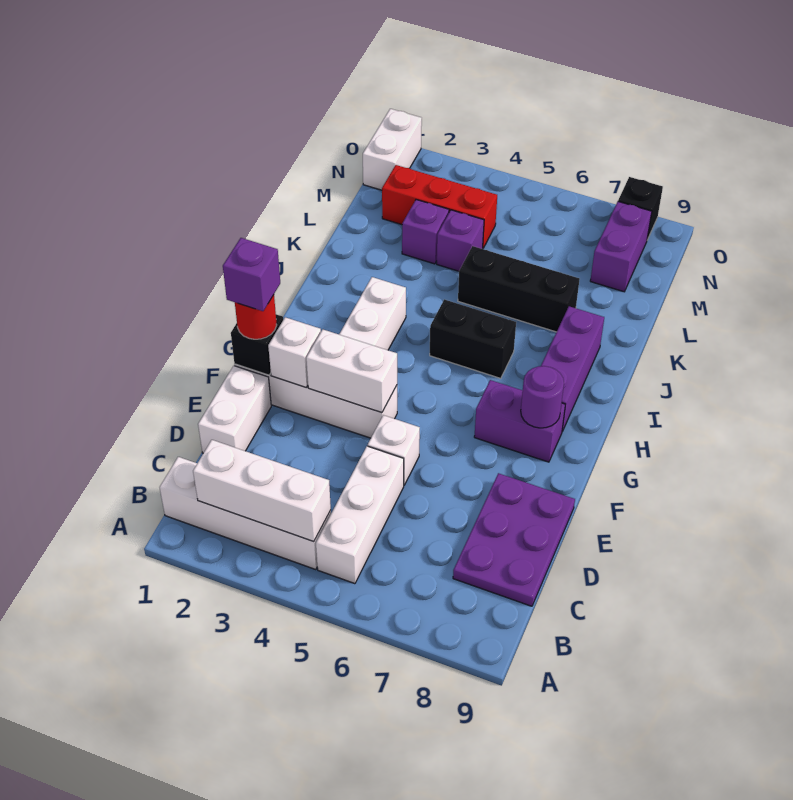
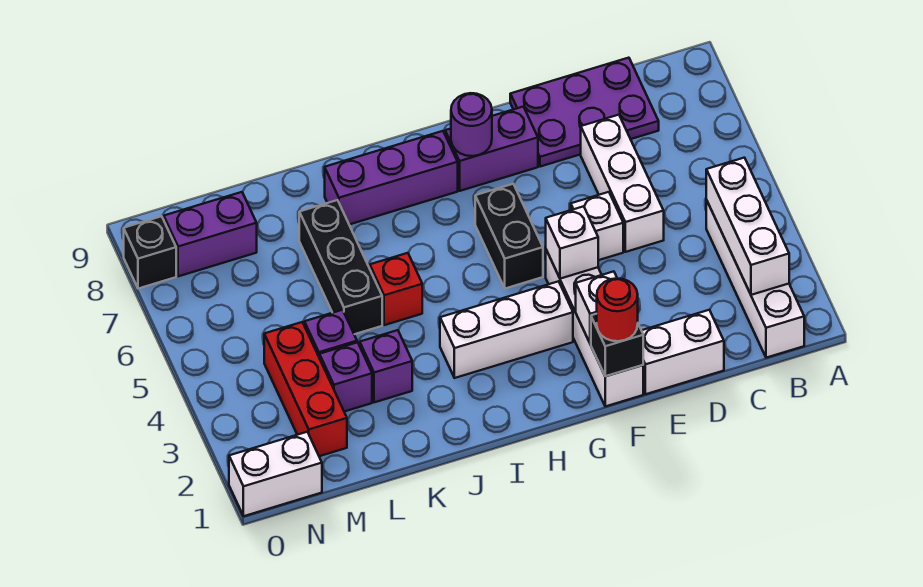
white brick B5:D5 level 1 -> white brick D5:D7 level 1
purple brick F1 level 4 -> purple brick K3 level 1
white brick F3:F4 level 2 -> white brick F4 level 2
purple brick G7:G8 level 1 -> purple brick F8:G8 level 1
black brick I5:I6 level 1 -> black brick G5:G6 level 1
none -> red brick J5 level 1

